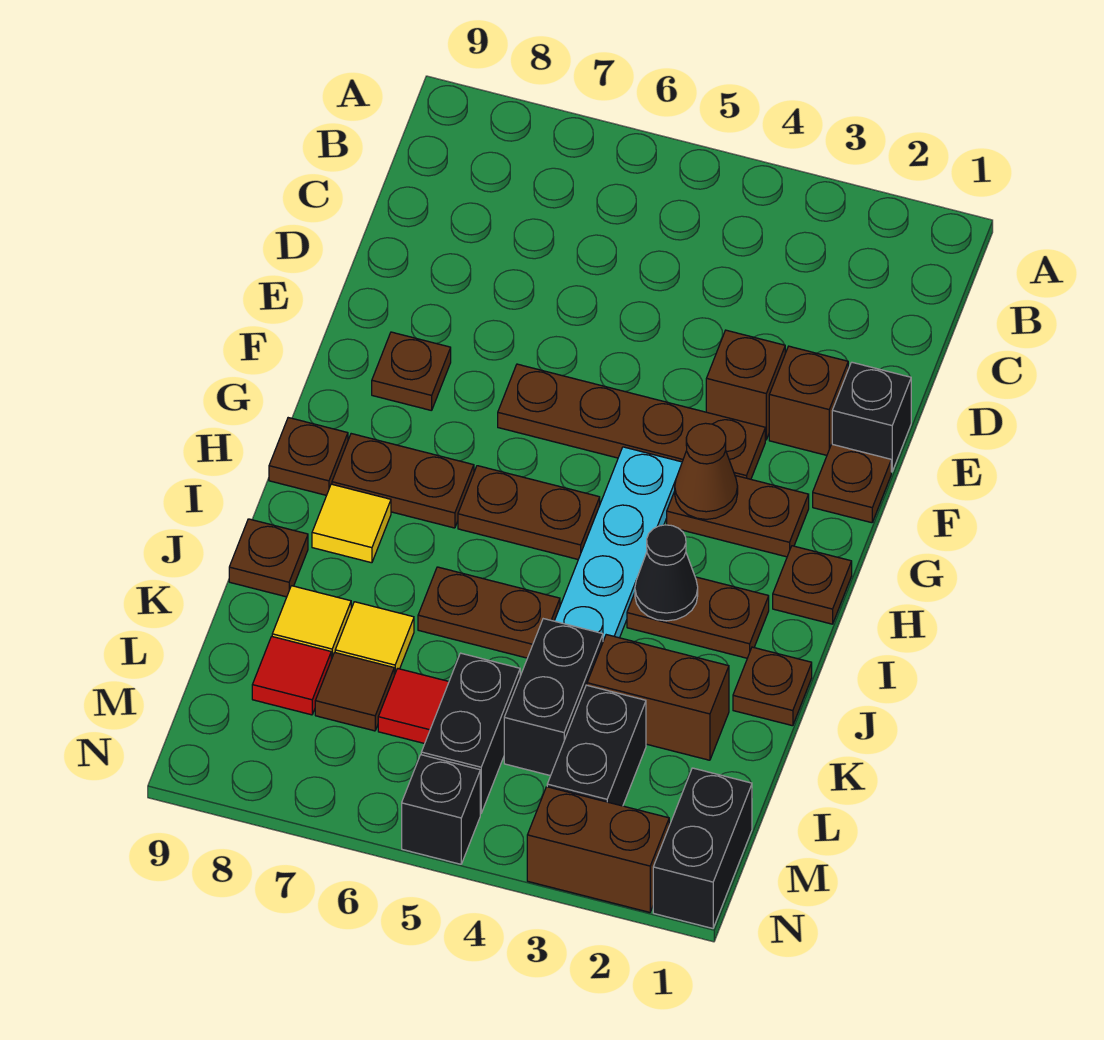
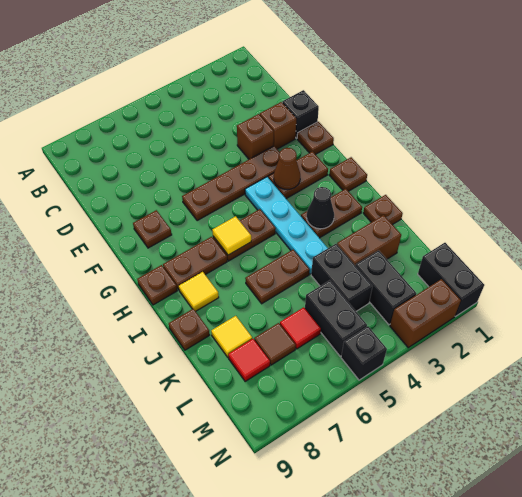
yellow tile K7 level 1 -> yellow tile H6 level 2

